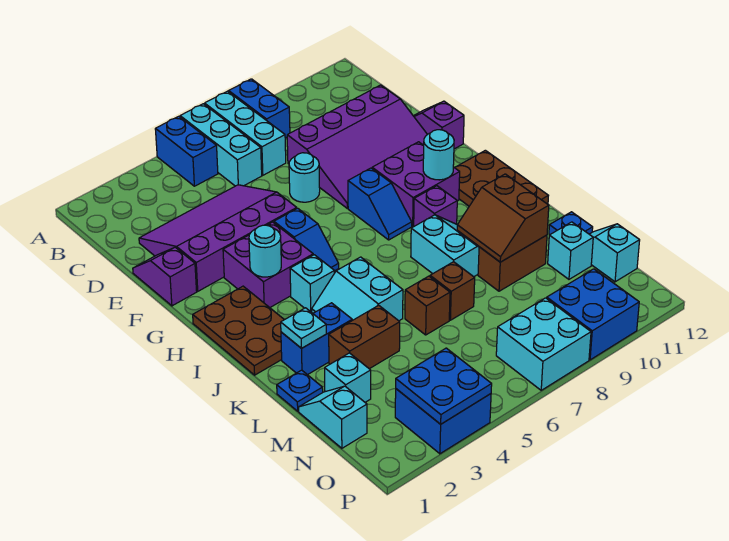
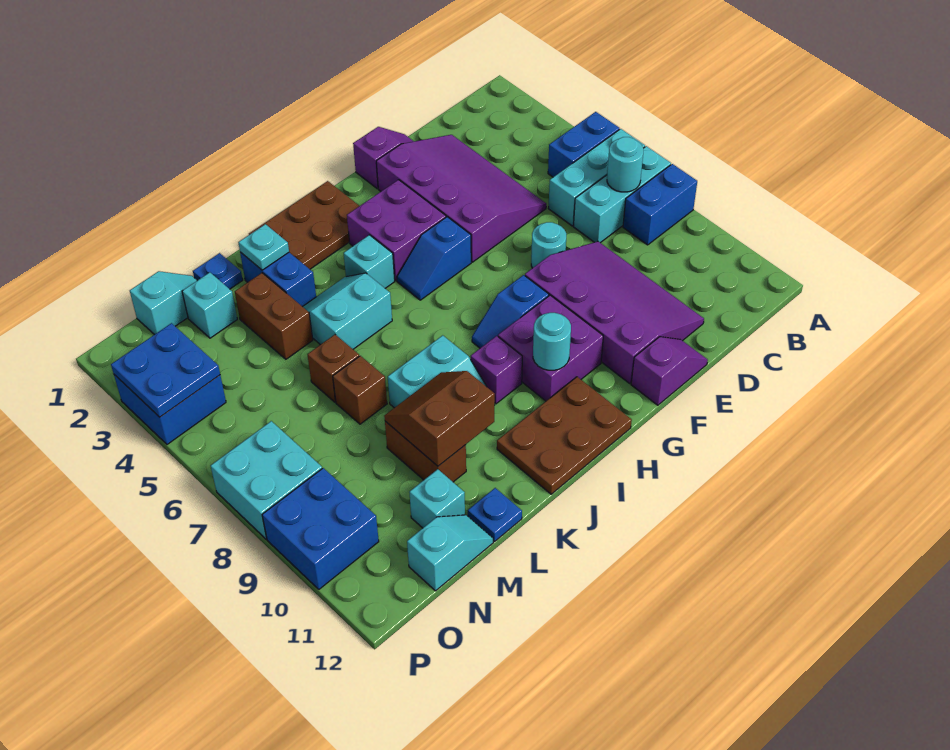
purple slope D8:F11 level 1 top D -> purple slope D8:F11 level 1 top F
cyan round brick H3 level 2 -> cyan round brick B7 level 2

